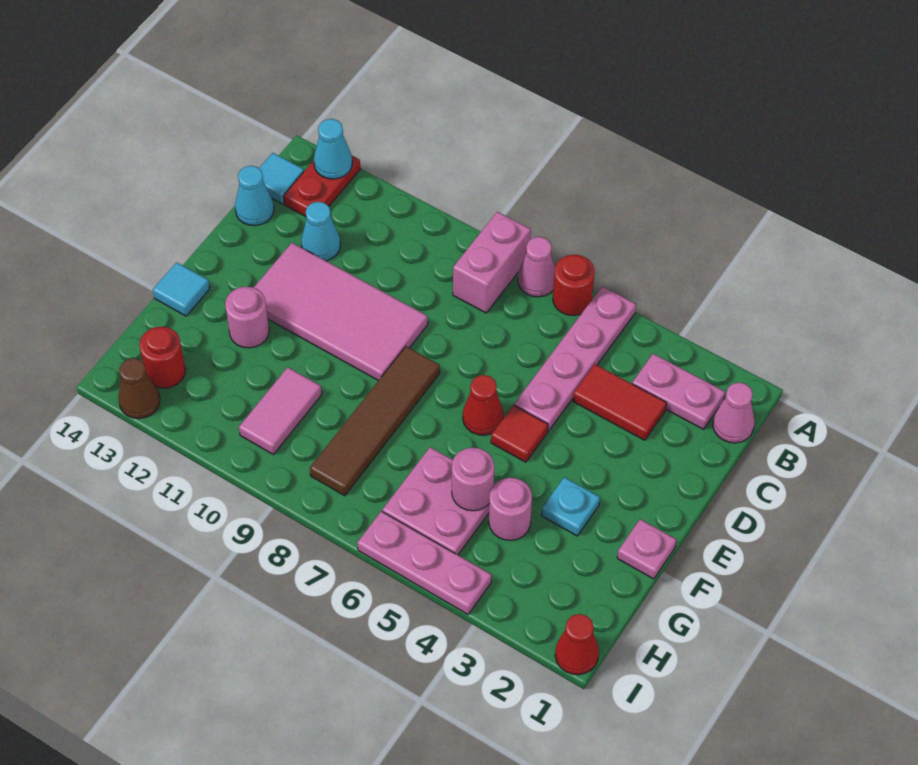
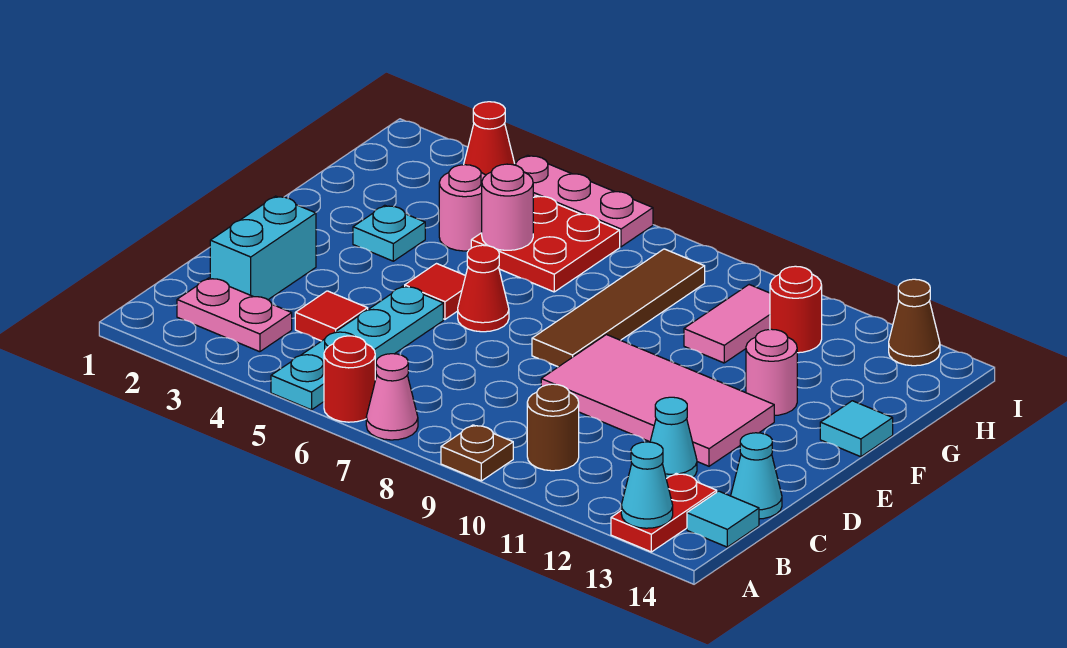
pink plate A5:D5 level 1 -> cyan plate A5:D5 level 1
pink brick A8:B8 level 1 -> none
none -> brown plate A9 level 1
pink cone B1 level 1 -> none
none -> brown round brick B10 level 1
none -> cyan brick C2:D2 level 1
red tile C3:C4 level 1 -> red tile C4 level 1
pink plate F1 level 1 -> none
pink plate G5:H6 level 1 -> red plate G5:H6 level 1
red round brick H13 level 1 -> red round brick H11 level 1
red cone I1 level 1 -> red cone I3 level 1

